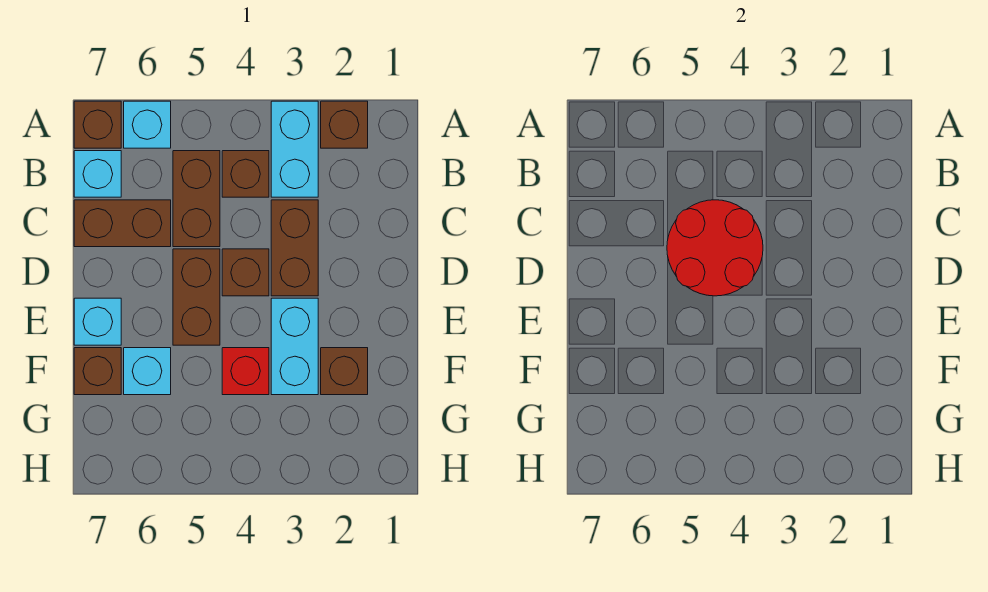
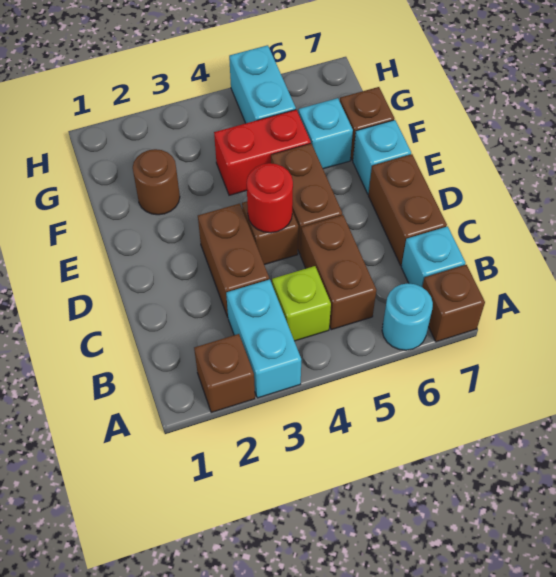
cyan brick A6 level 1 -> cyan round brick A6 level 1
brown brick B4 level 1 -> lime brick B4 level 1
red round brick C4:D5 level 2 -> red round brick D4 level 2
brown brick C6:C7 level 1 -> brown brick C7:D7 level 1
cyan brick E3:F3 level 1 -> cyan brick G5:H5 level 1
brown brick F2 level 1 -> brown round brick F2 level 1
red brick F4 level 1 -> red brick F4:F5 level 1

